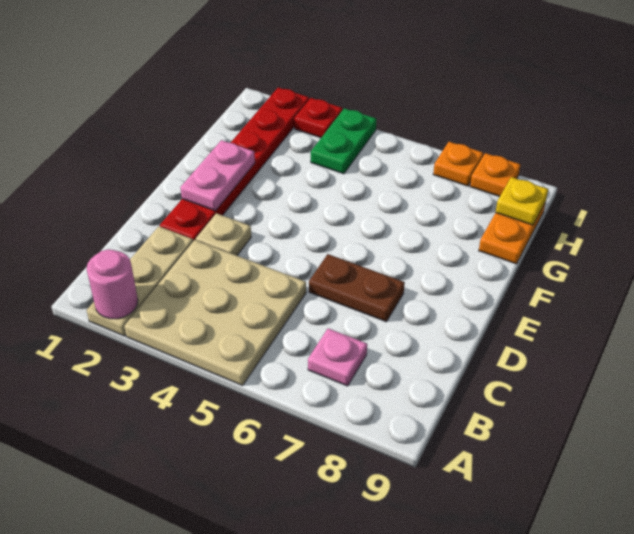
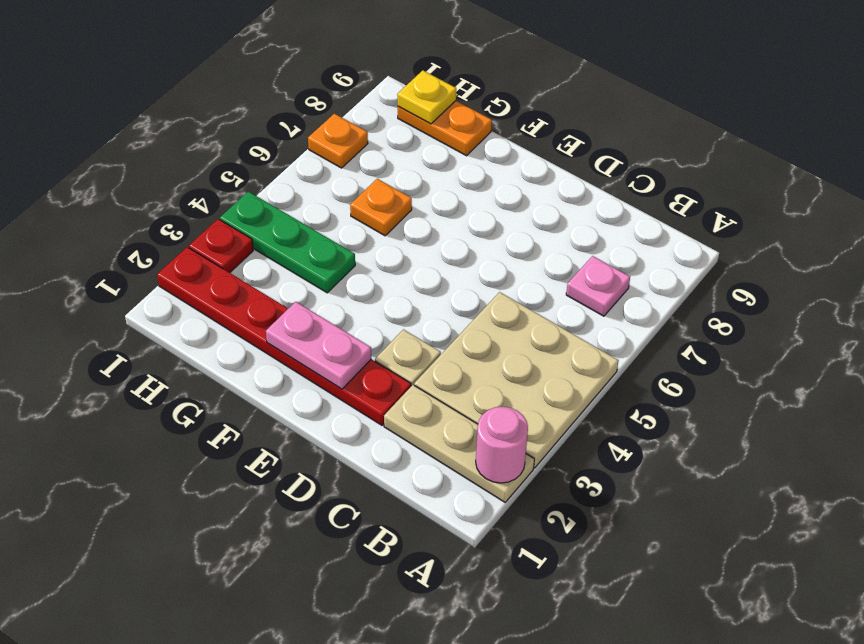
brown plate D6:D7 level 1 -> none
green plate H4:I4 level 1 -> green plate G4:I4 level 1
orange plate I8 level 1 -> orange plate G6 level 1

